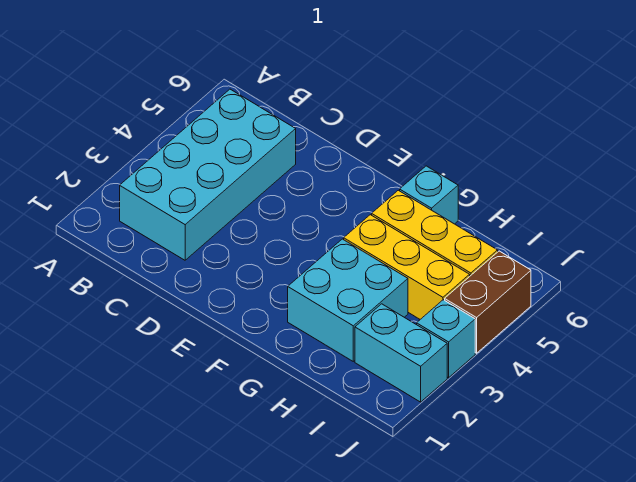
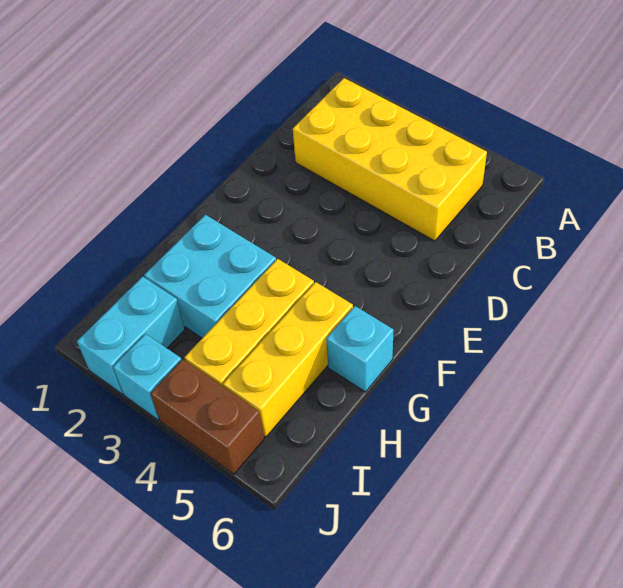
cyan brick B2:C5 level 1 -> yellow brick B2:C5 level 1

